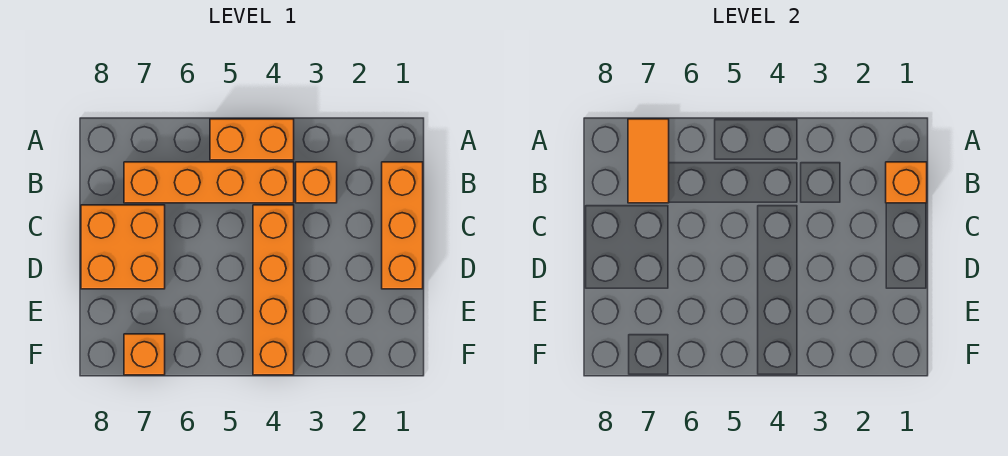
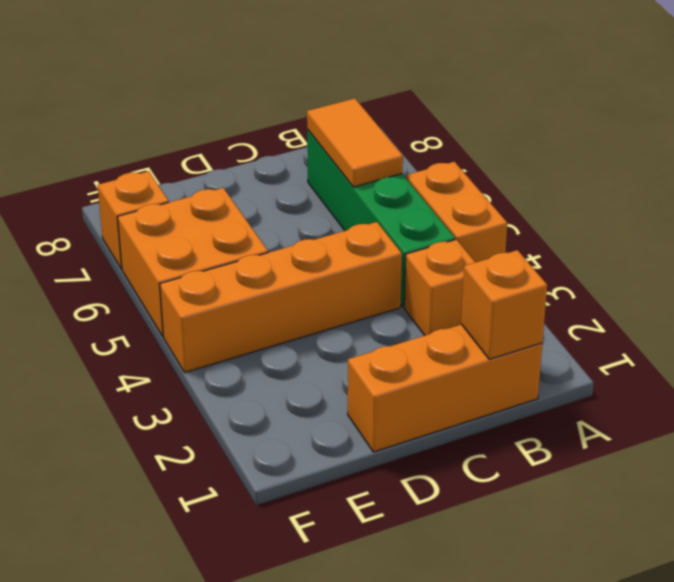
orange tile A7:B7 level 2 -> orange tile B6:B7 level 2
orange brick B4:B7 level 1 -> green brick B4:B7 level 1
orange brick C7:D8 level 1 -> orange brick E5:F6 level 1

